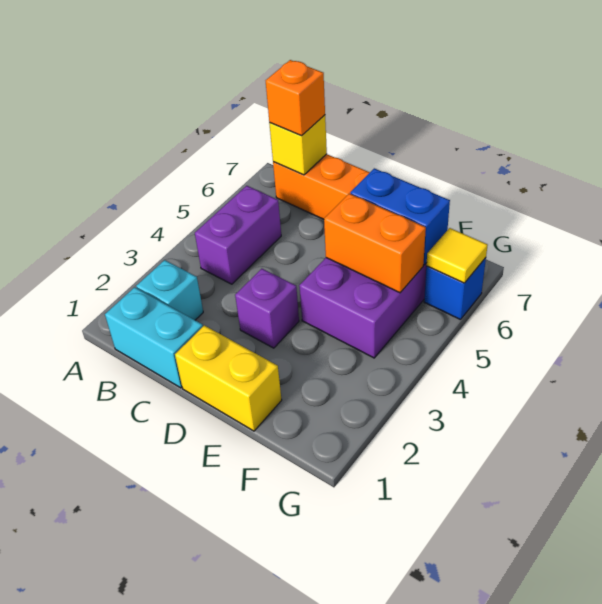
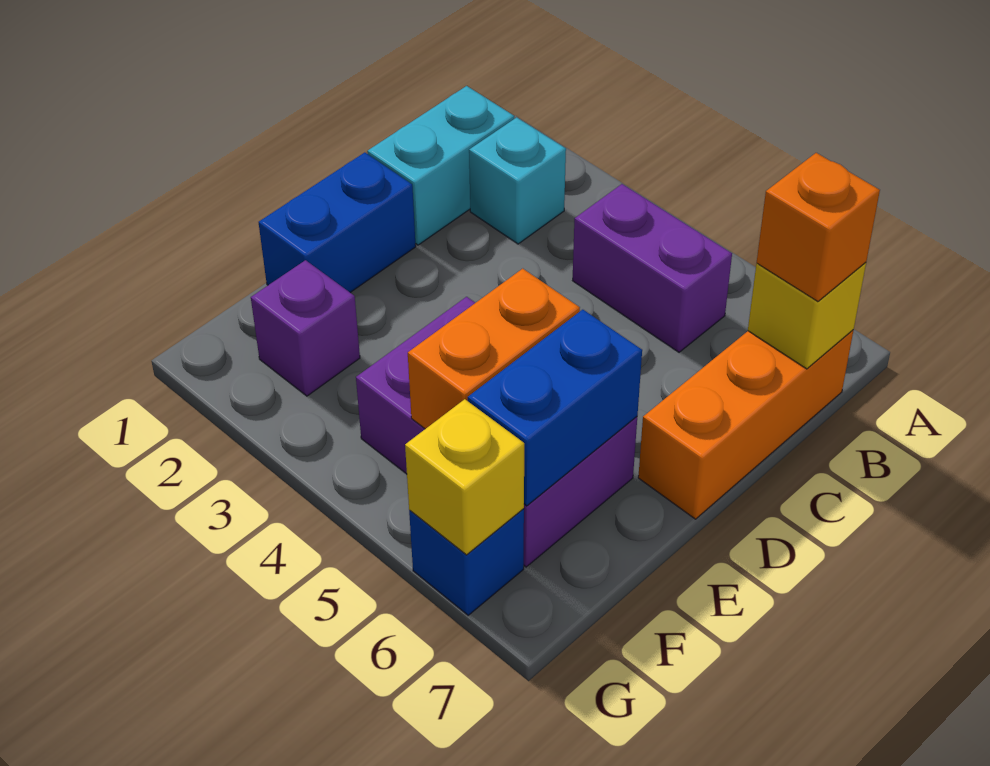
yellow brick D1:E1 level 1 -> blue brick D1:E1 level 1
purple brick D3 level 1 -> purple brick F2 level 1
yellow tile G6 level 2 -> yellow brick G6 level 2

